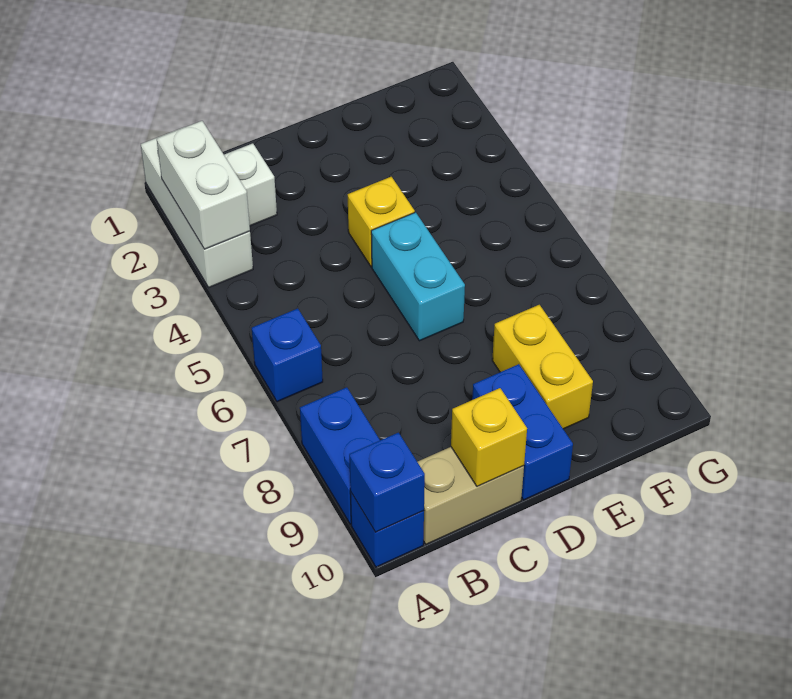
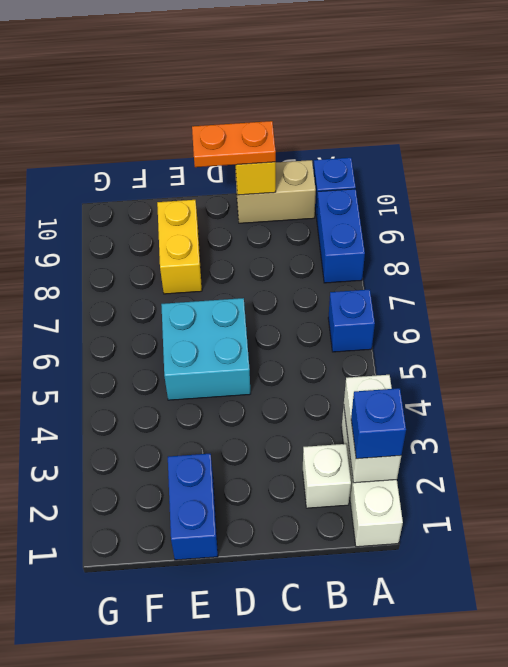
blue brick A10 level 2 -> blue brick A2 level 3
none -> orange plate C10:D10 level 3
yellow brick D4 level 1 -> none
cyan brick D5:D6 level 1 -> cyan brick D5:E6 level 1
blue brick D9:D10 level 1 -> blue brick E1:E2 level 1

